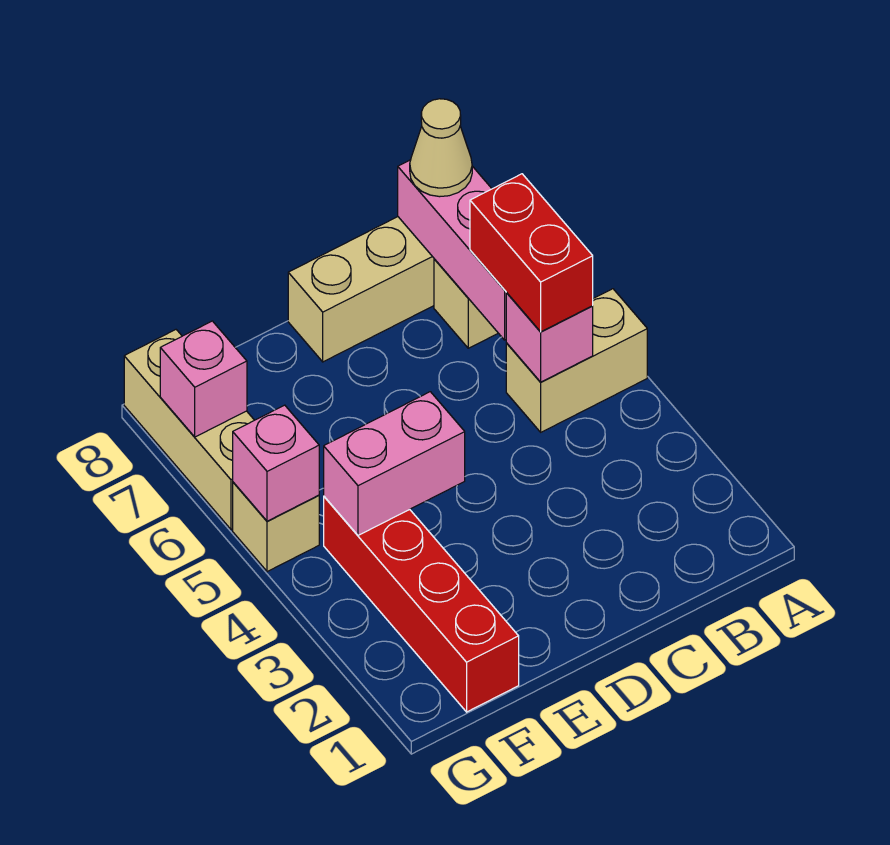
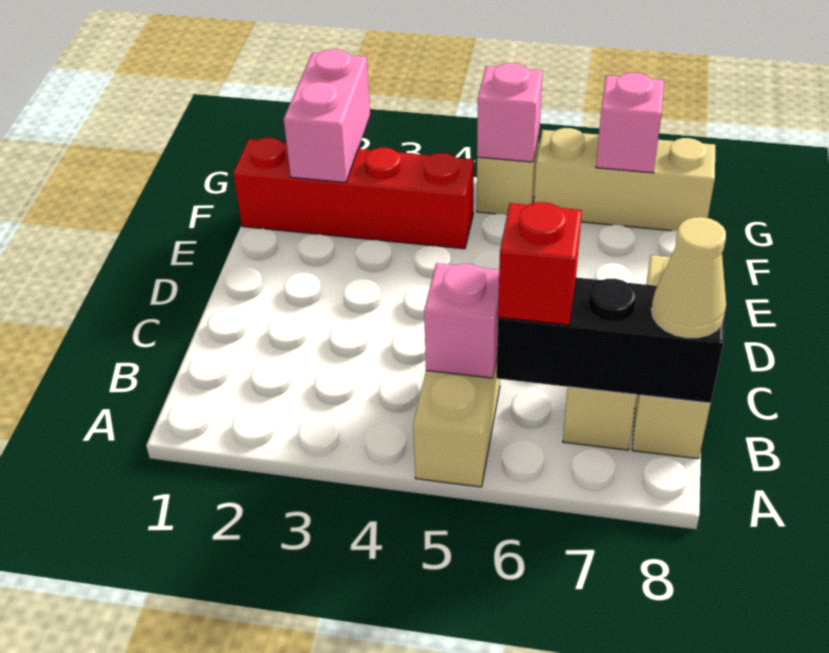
red brick B5:B6 level 3 -> red brick B6 level 3
pink brick B6:B8 level 2 -> black brick B6:B8 level 2
pink brick E4:F4 level 2 -> pink brick F2:G2 level 2

